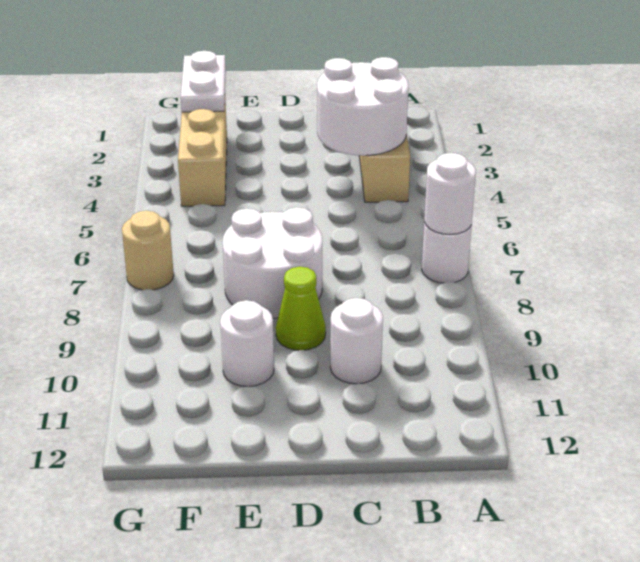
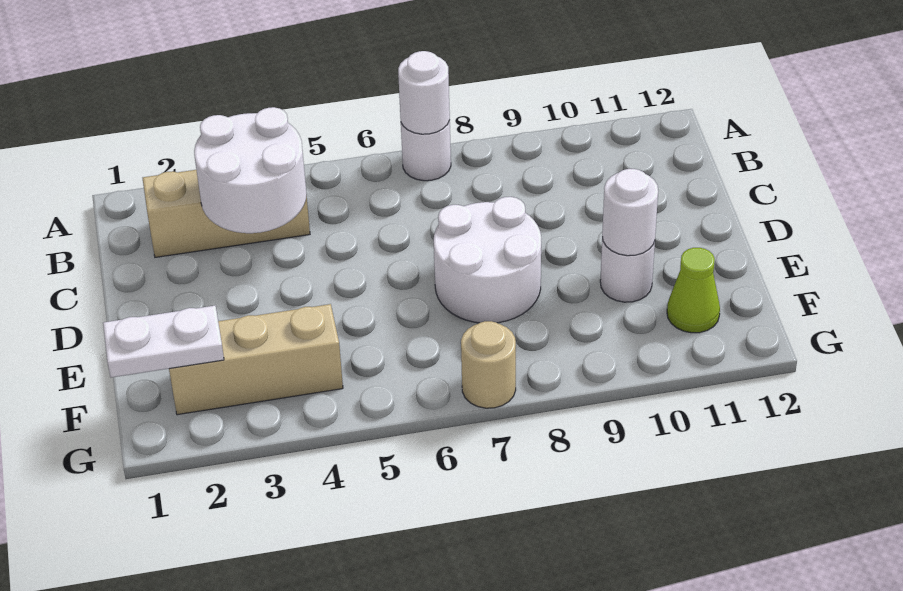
white round brick C10 level 1 -> white round brick E10 level 2
lime cone D9 level 1 -> lime cone F11 level 1

